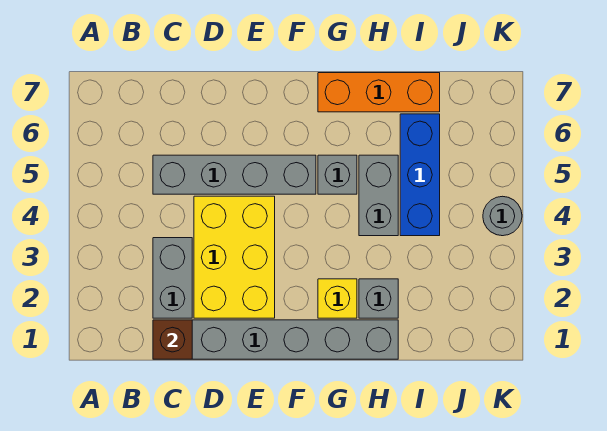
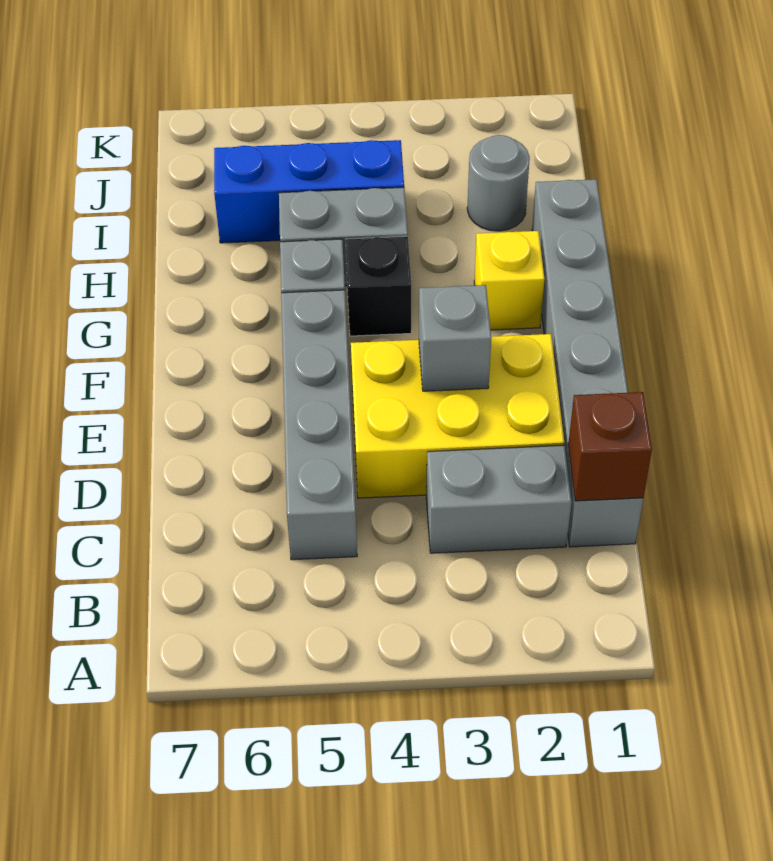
none -> black brick G4 level 1
orange brick G7:I7 level 1 -> none
grey brick H2 level 1 -> grey brick E3 level 2
grey round brick K4 level 1 -> grey round brick I2 level 1

